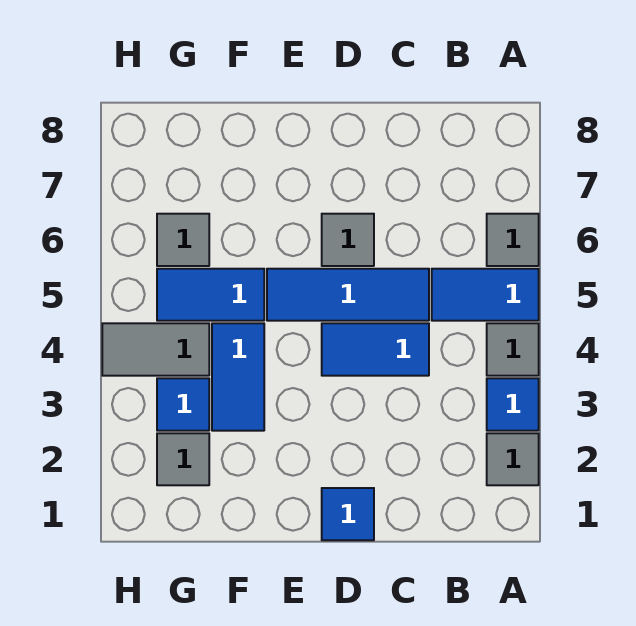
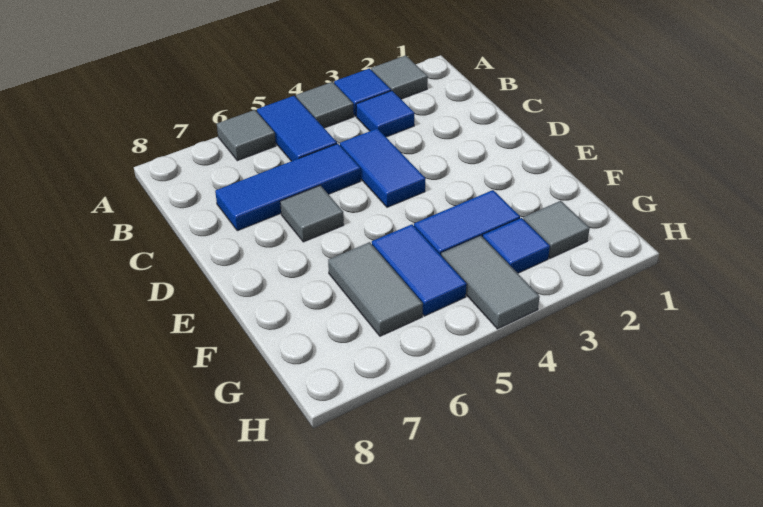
blue tile C5:E5 level 1 -> blue tile C5:C7 level 1
blue tile D1 level 1 -> blue tile B3 level 1
grey tile G6 level 1 -> grey tile F6:G6 level 1

